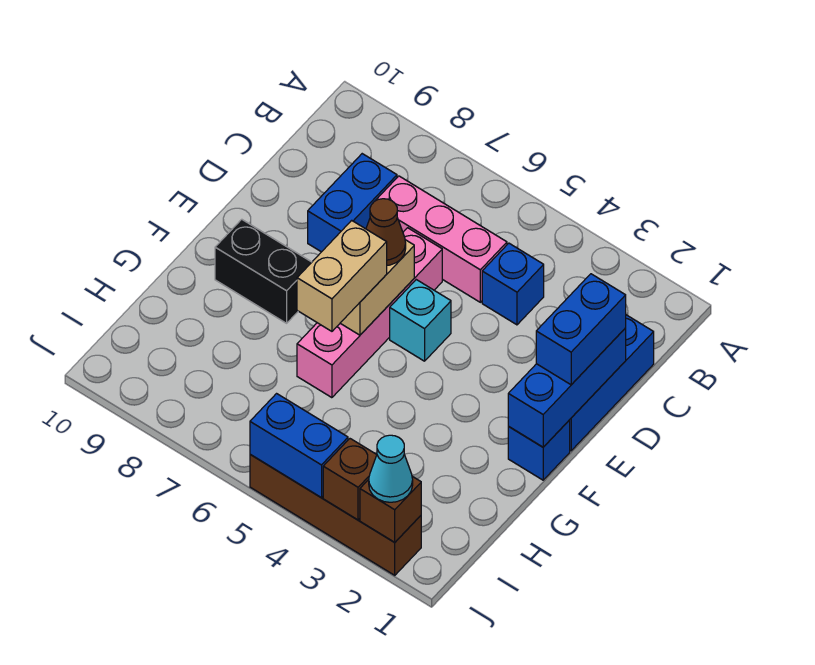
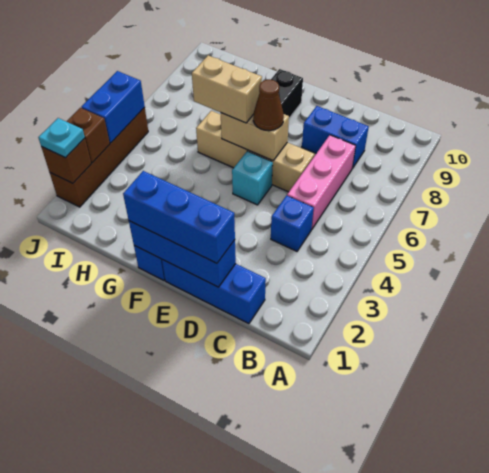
blue brick D1:E1 level 3 -> blue brick D1:F1 level 3
pink brick D6:G6 level 1 -> tan brick D6:G6 level 1
cyan cone J2 level 3 -> cyan plate J2 level 3

